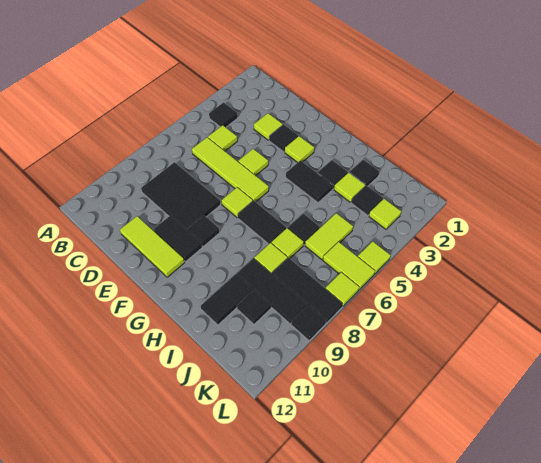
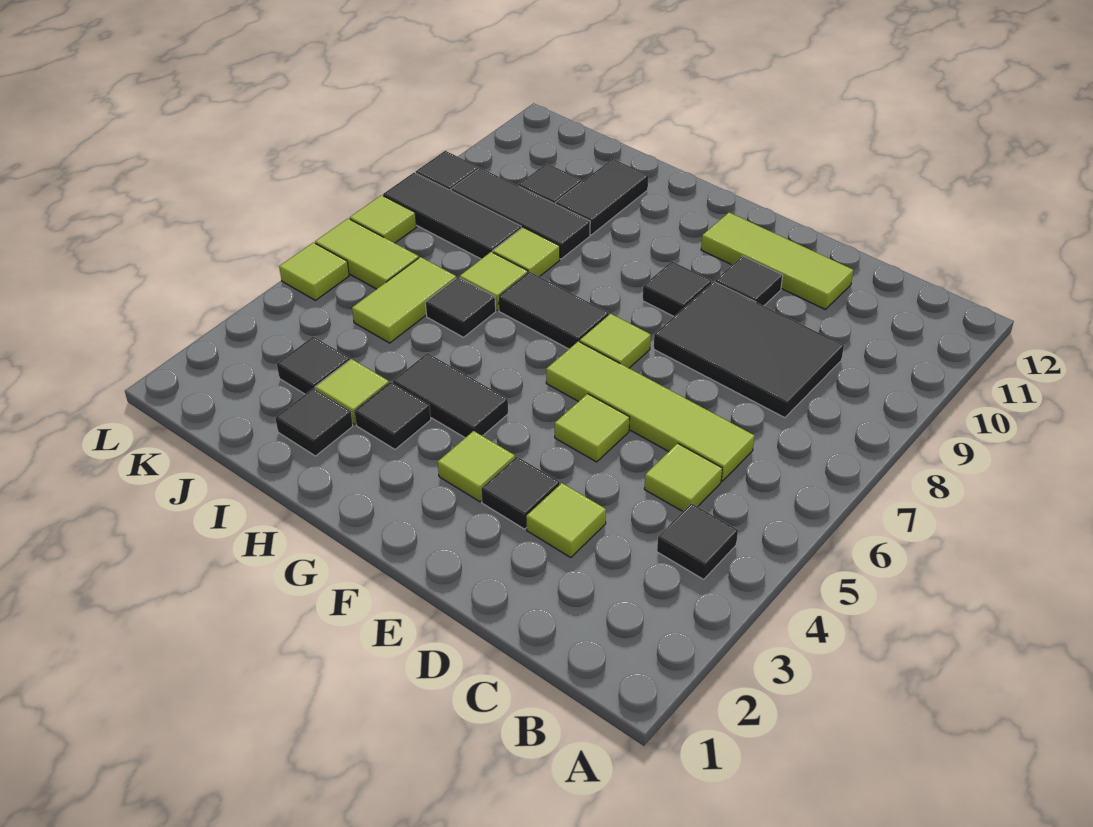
black tile E10:F10 level 1 -> black tile E10 level 1
lime tile K3 level 1 -> none

